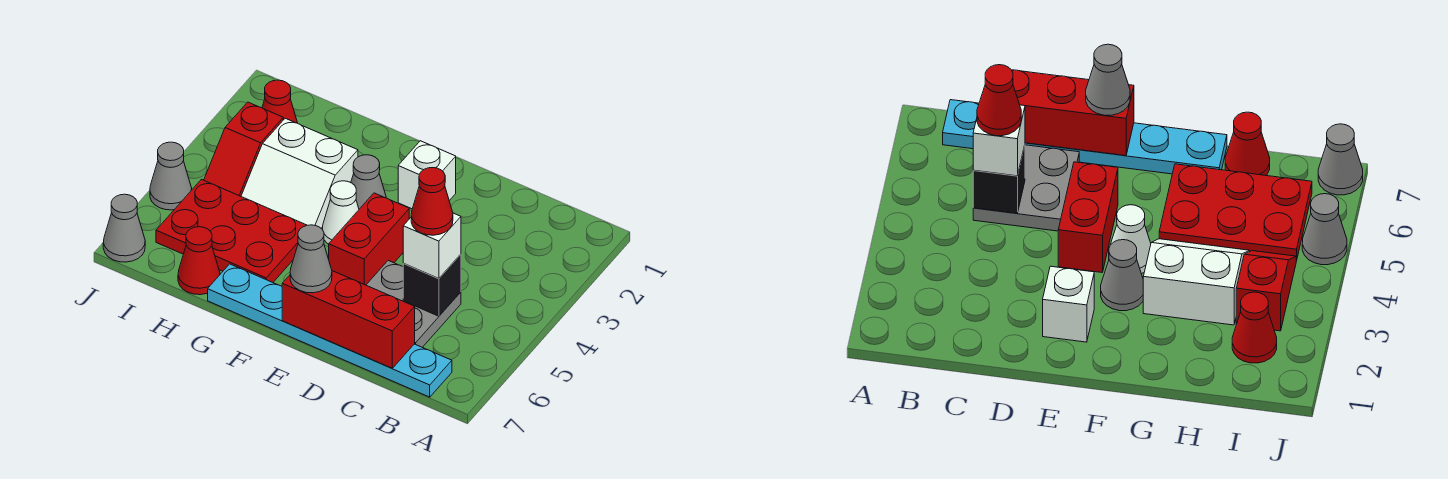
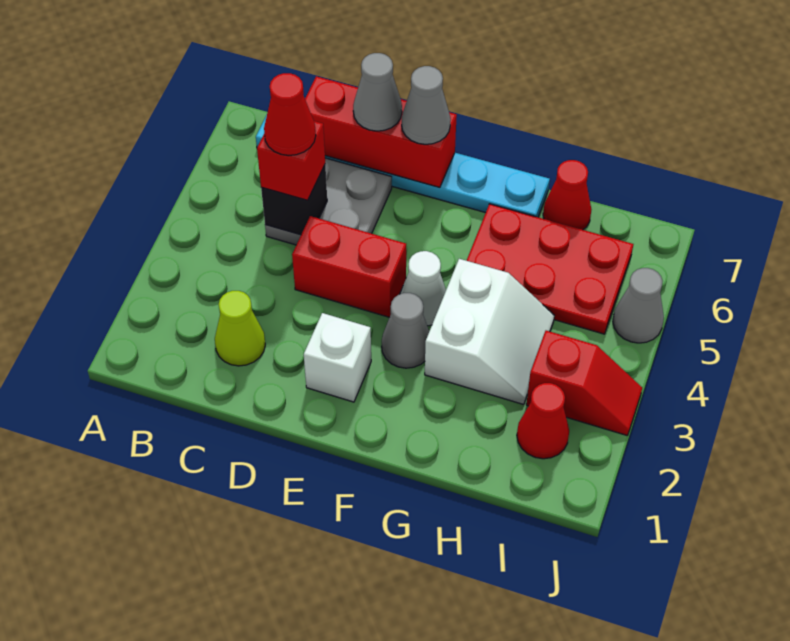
none -> lime cone C2 level 1
white brick C5 level 3 -> red brick C5 level 3
red brick E4:E5 level 1 -> red brick D4:E4 level 1
white slope G3:H4 level 1 top 3 -> white slope G3:H4 level 1 top G
red slope I3:I4 level 1 top 3 -> red slope I3:J3 level 1 top I
grey cone J7 level 1 -> grey cone D7 level 3

